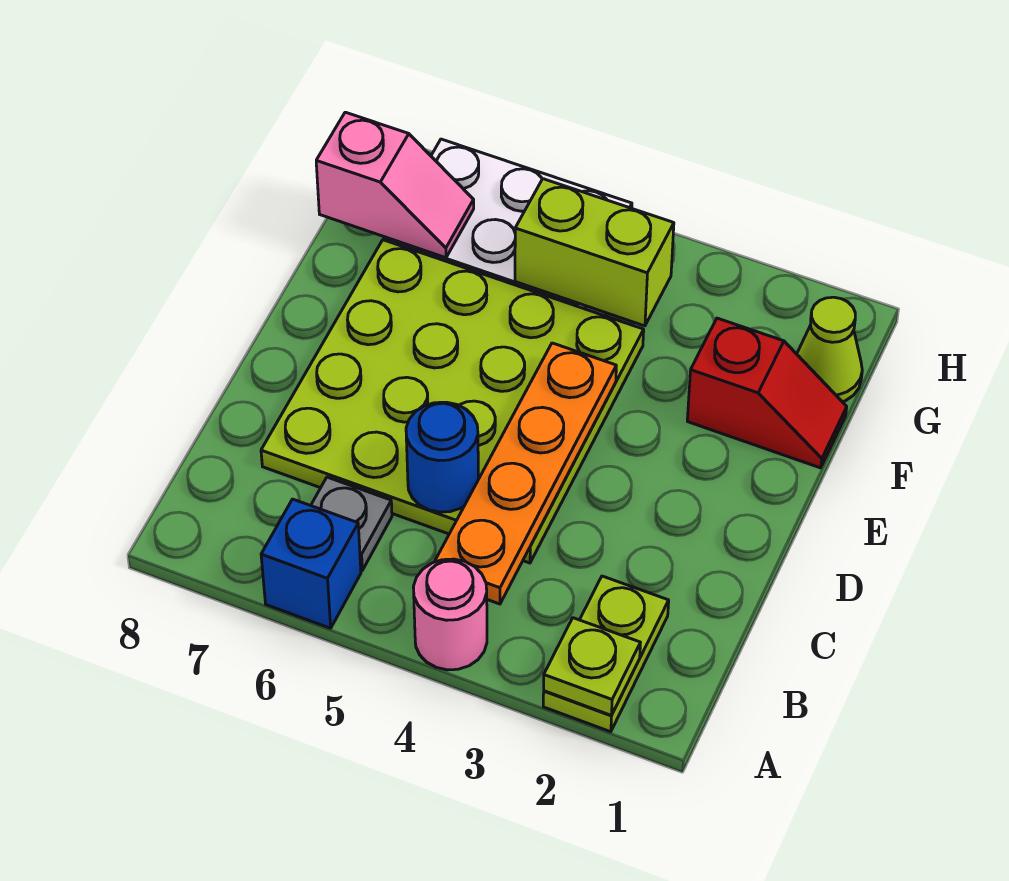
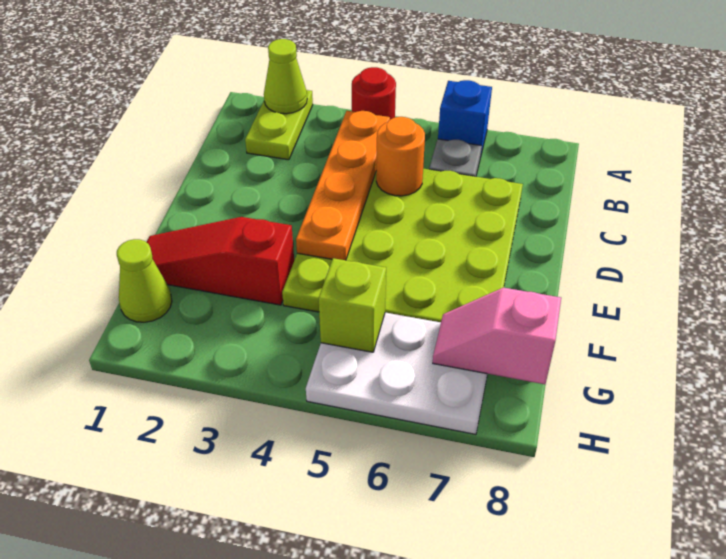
lime plate A2 level 2 -> lime cone A2 level 2
pink round brick A4 level 1 -> red round brick A4 level 1
blue round brick C5 level 2 -> orange round brick C5 level 2
red slope F1:F2 level 1 top 2 -> red slope F1:F3 level 1 top 3
lime brick G4:G5 level 2 -> lime brick G5 level 2

